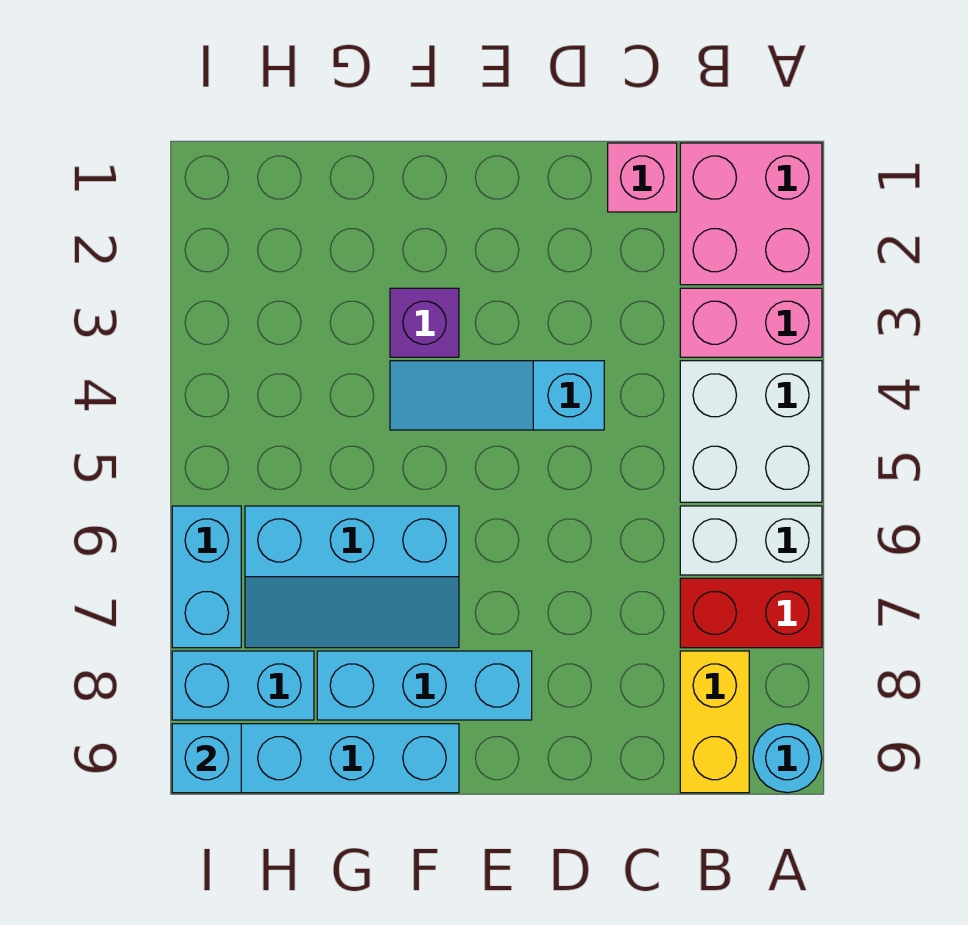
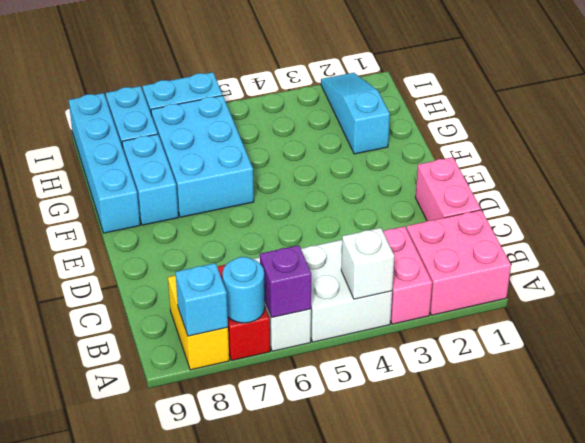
none -> white brick A4 level 2
cyan round brick A9 level 1 -> cyan round brick A7 level 2
yellow brick B8:B9 level 1 -> yellow brick A8:B8 level 1
pink brick C1 level 1 -> pink brick C1:D1 level 1
cyan slope D4:F4 level 1 top D -> cyan slope G2:I2 level 1 top G
cyan brick E8:G8 level 1 -> cyan brick F8:G8 level 1
purple brick F3 level 1 -> purple brick A6 level 2
cyan slope F6:H7 level 1 top 6 -> cyan brick F6:H7 level 1
cyan brick I9 level 2 -> cyan brick A8 level 2

